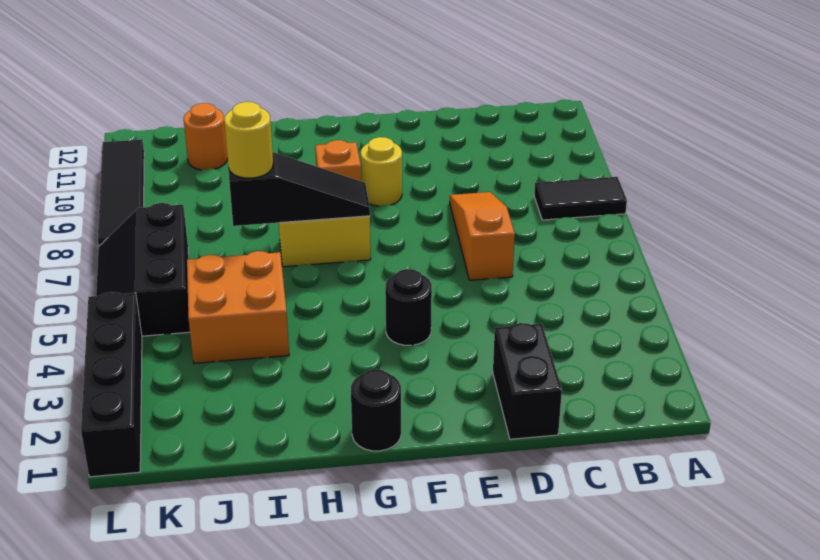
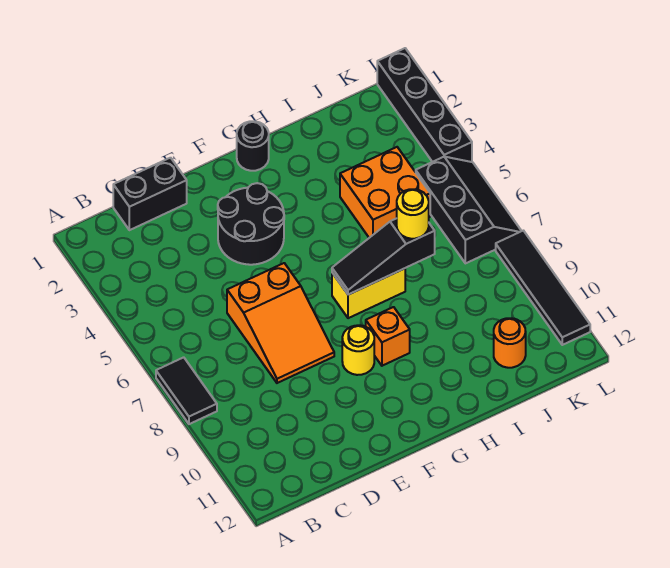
black tile A8:B8 level 1 -> black tile A7:A8 level 1
black brick D1:D2 level 1 -> black brick C1:D1 level 1
orange slope D6:D8 level 1 top 6 -> orange slope D6:E8 level 1 top 6
black round brick F4 level 1 -> black round brick E3:F4 level 1

